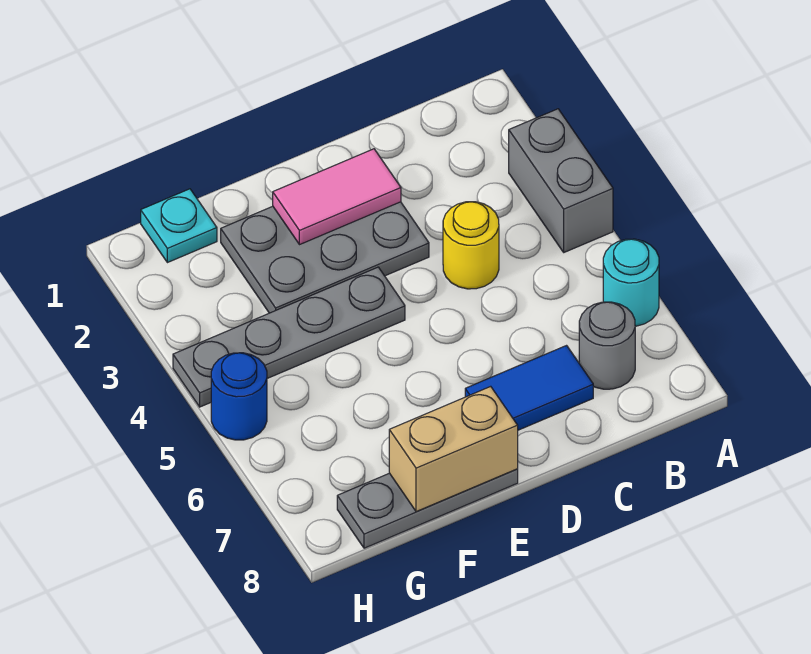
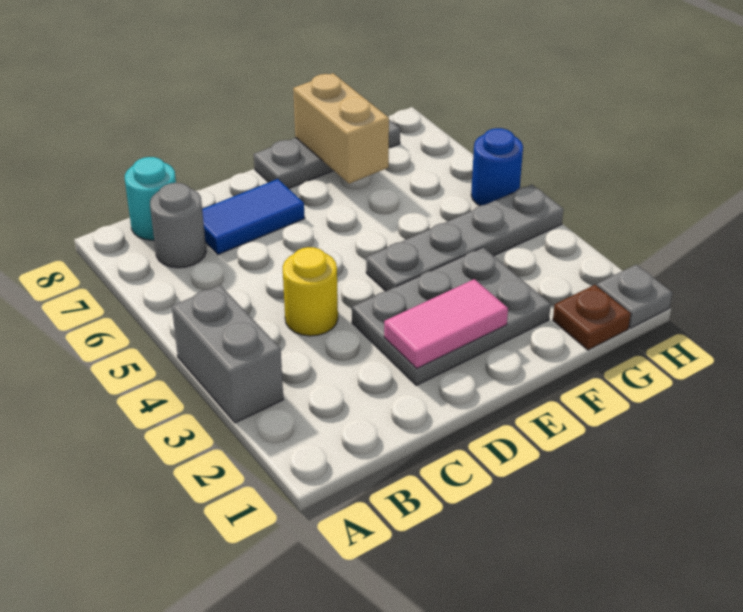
cyan round brick A6 level 1 -> cyan round brick B8 level 1
tan brick E8:F8 level 2 -> tan brick F7:F8 level 2
cyan plate G1 level 1 -> brown plate G1 level 1
none -> grey plate H1 level 1

